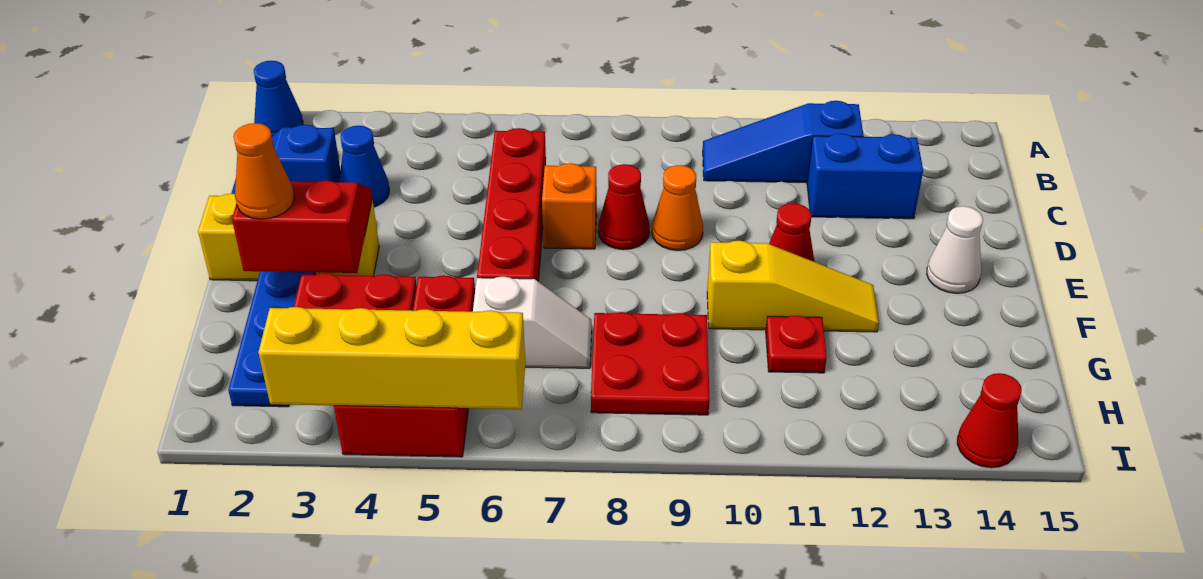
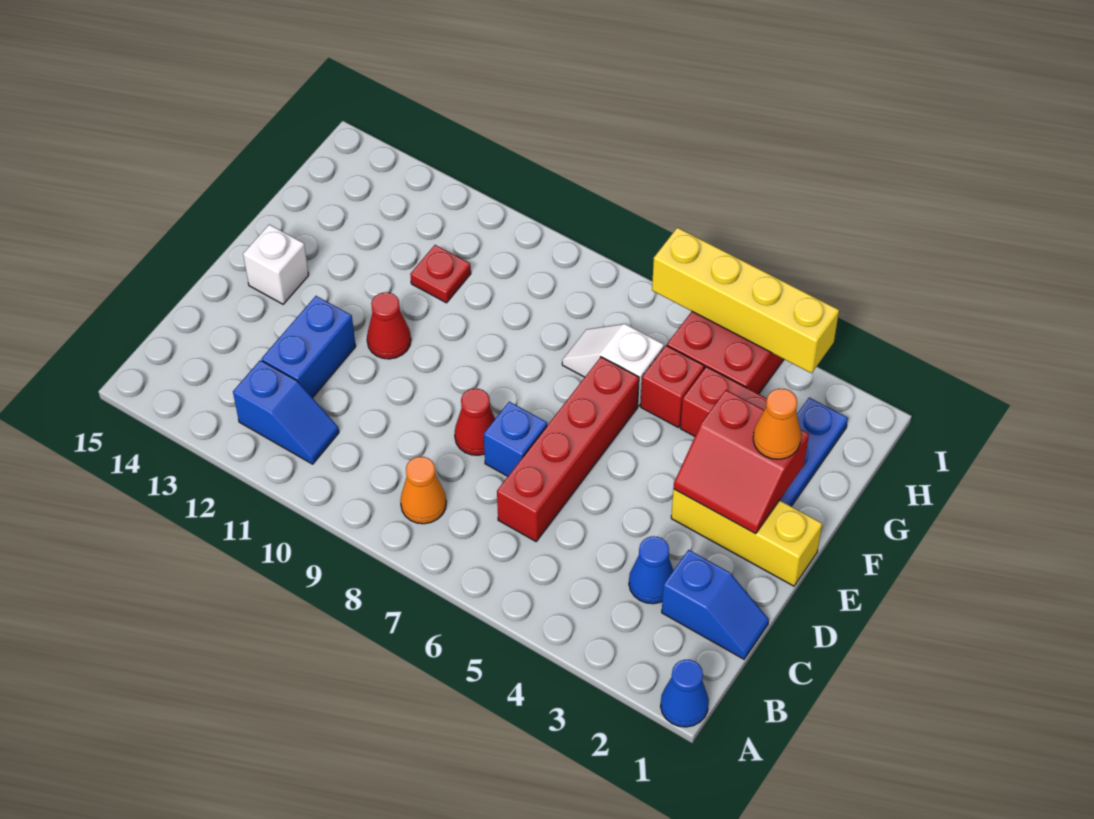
blue slope B10:B12 level 1 top 12 -> blue slope B11:B12 level 1 top 12
blue brick C12:C13 level 1 -> blue brick C12:D12 level 1
orange brick D7 level 1 -> blue brick D7 level 1
orange cone D9 level 1 -> orange cone B8 level 1
white cone E14 level 1 -> white brick E14 level 1
yellow slope F10:F12 level 1 top 10 -> none
red plate G8:H9 level 1 -> none
red cone I14 level 1 -> none

